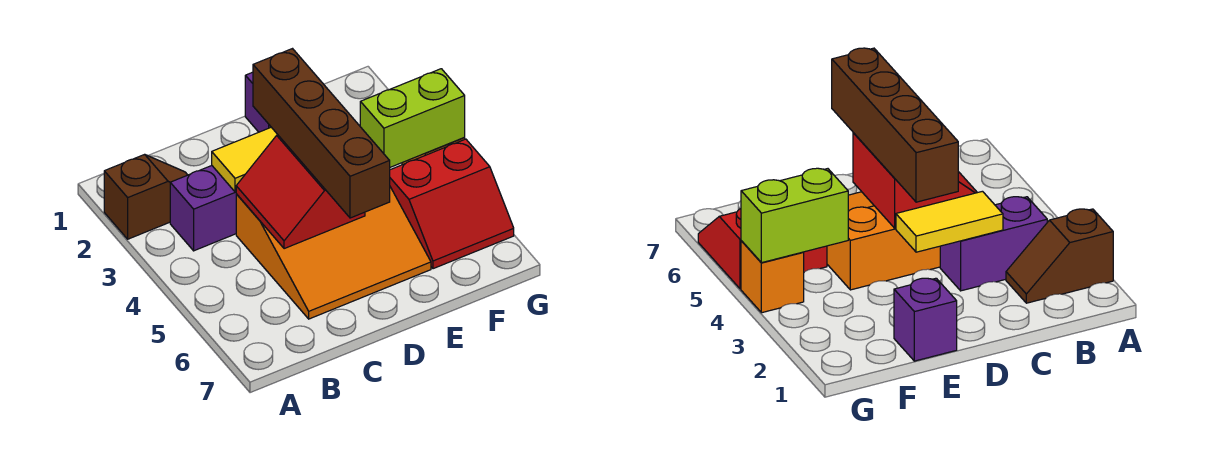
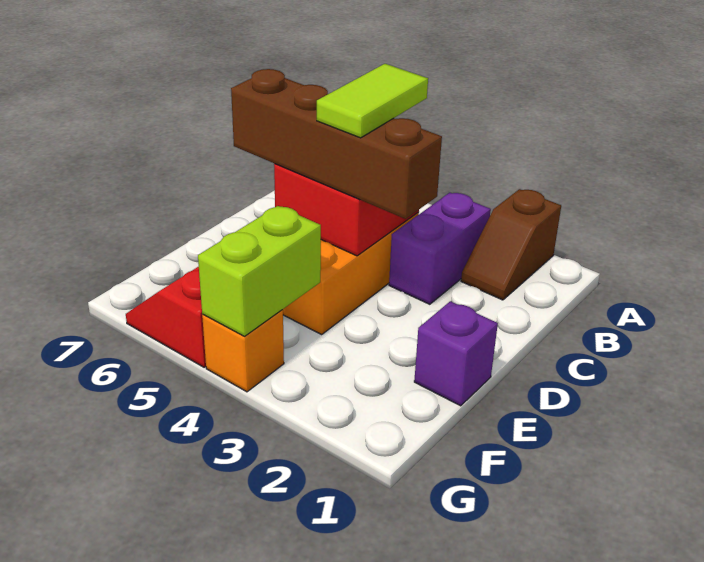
yellow tile C3:D3 level 2 -> none
none -> lime tile C4:D4 level 4

